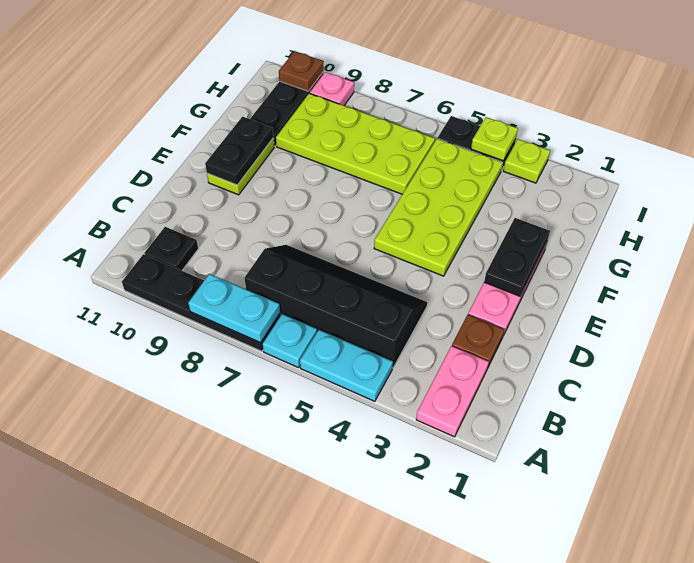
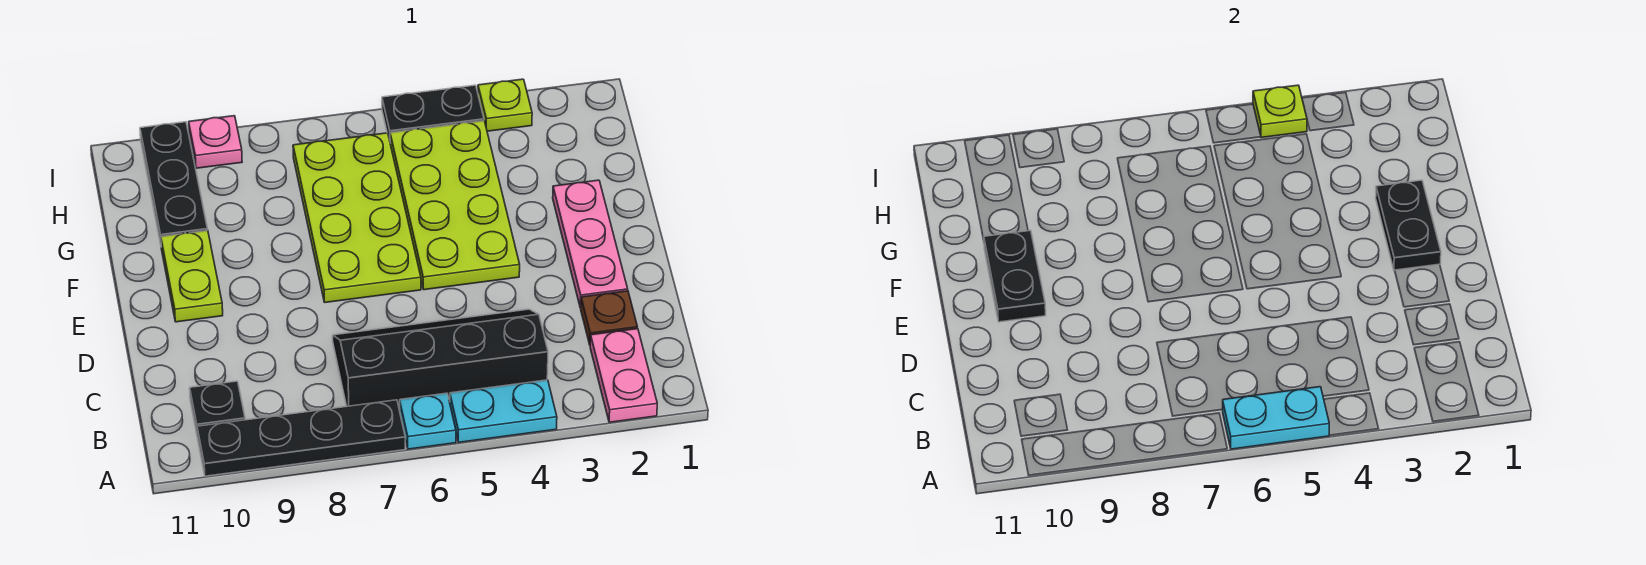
cyan plate A7:A8 level 2 -> cyan plate A5:A6 level 2
lime plate G6:H9 level 1 -> lime plate E6:H7 level 1
brown plate I10 level 2 -> none

